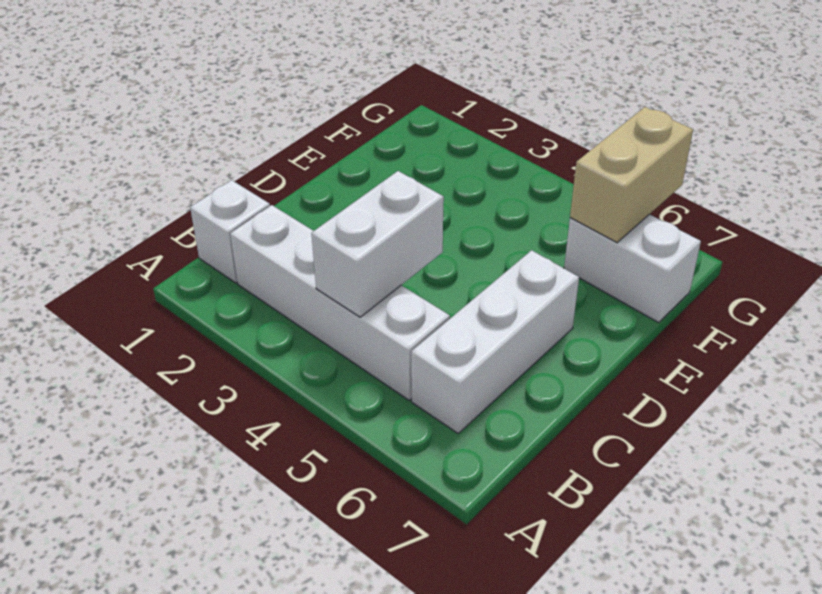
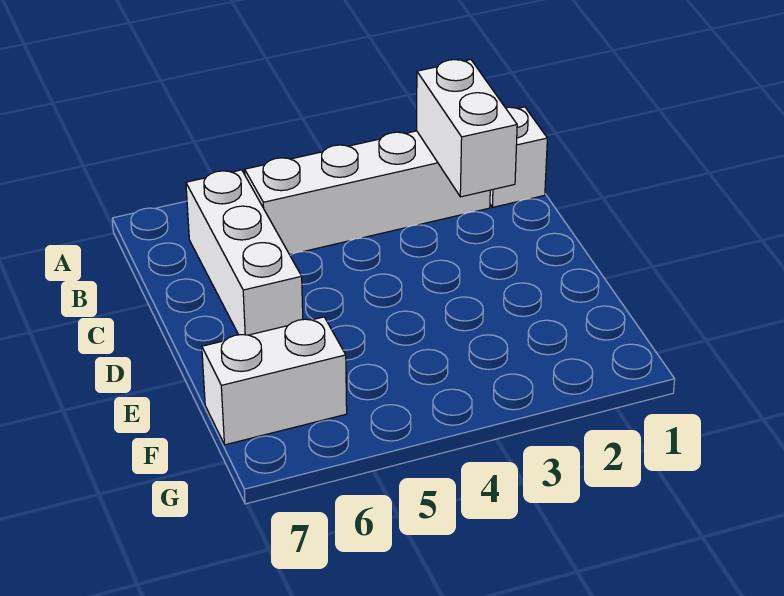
white brick B4:C4 level 2 -> white brick B2:C2 level 2
tan brick F6:G6 level 2 -> none

